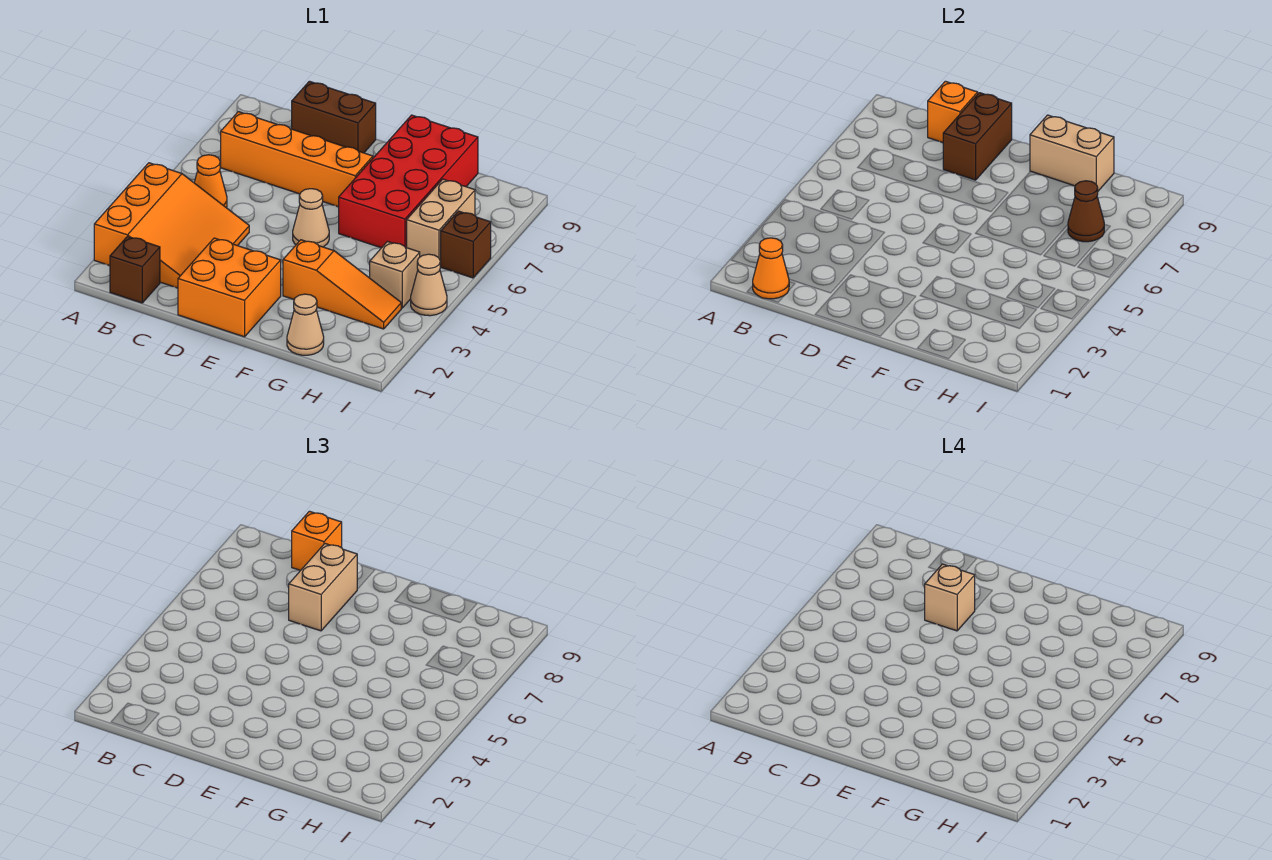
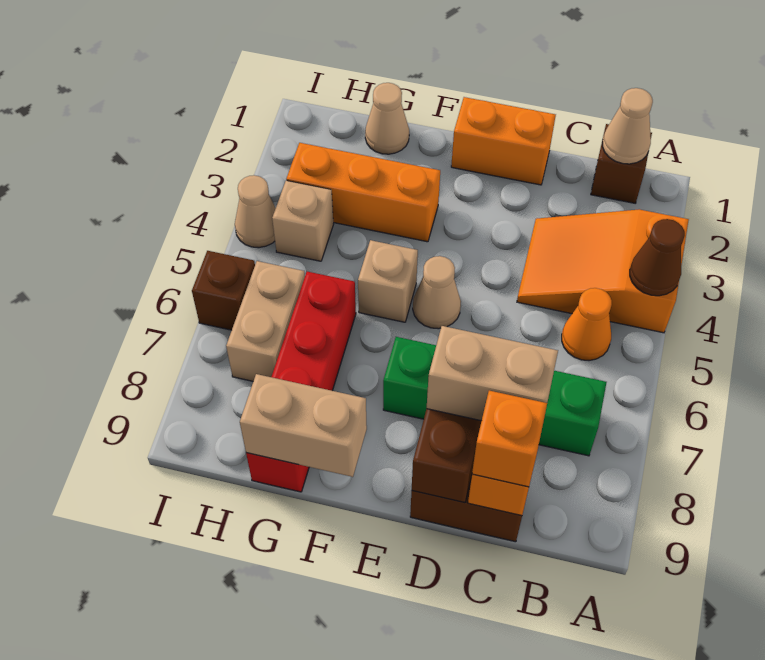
orange slope A2:C4 level 1 top A -> orange slope A3:C4 level 1 top A
orange cone B1 level 2 -> tan cone B1 level 2
orange brick B7:E7 level 1 -> green brick B7:E7 level 1
orange brick D1:E2 level 1 -> orange brick D1:E1 level 1
tan brick D7:D8 level 3 -> tan brick C8:D8 level 3
tan brick D7 level 4 -> tan brick F5 level 1
orange slope F3:H3 level 1 top F -> orange brick F3:H3 level 1
red brick F6:G9 level 1 -> red brick G6:G9 level 1
brown cone H7 level 2 -> brown cone A4 level 2

